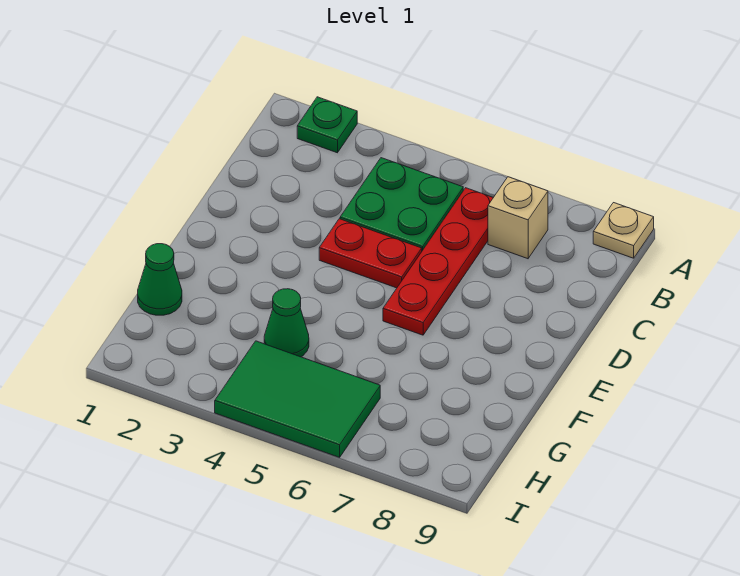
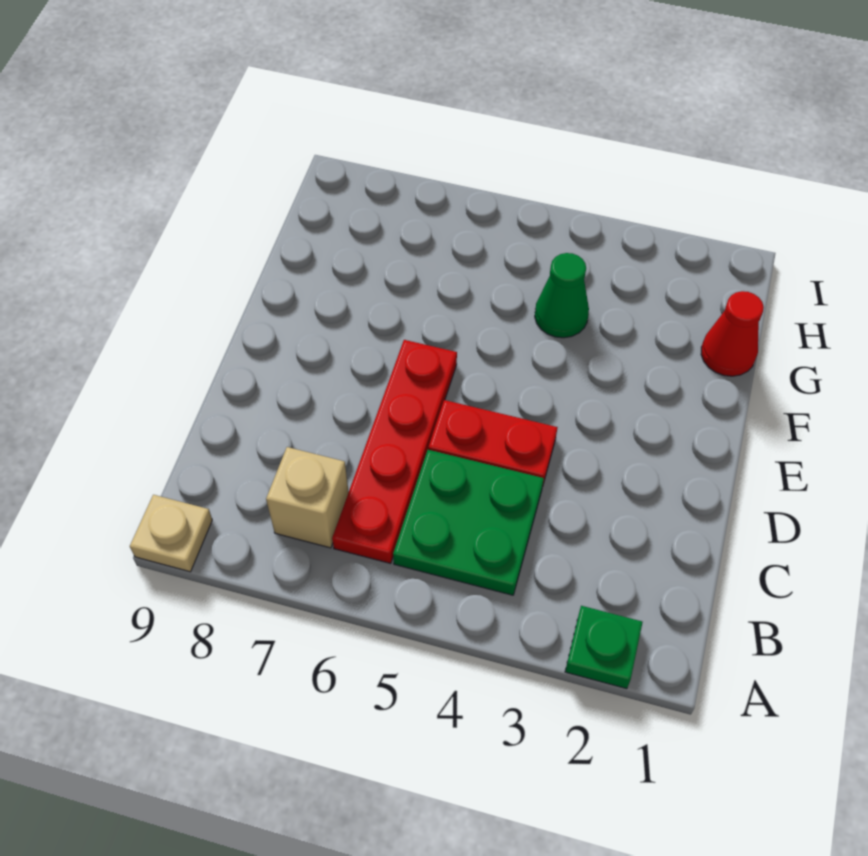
green cone G1 level 1 -> red cone G1 level 1
green tile H4:I6 level 1 -> none

